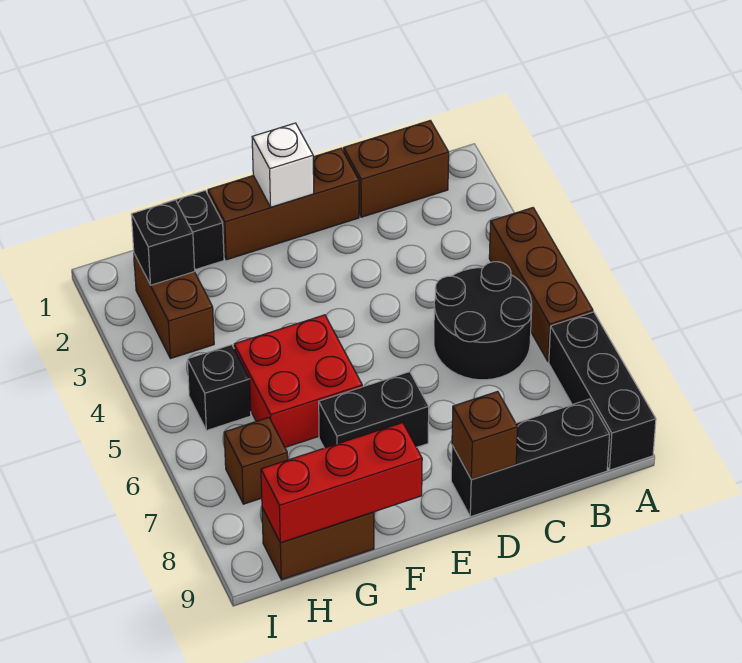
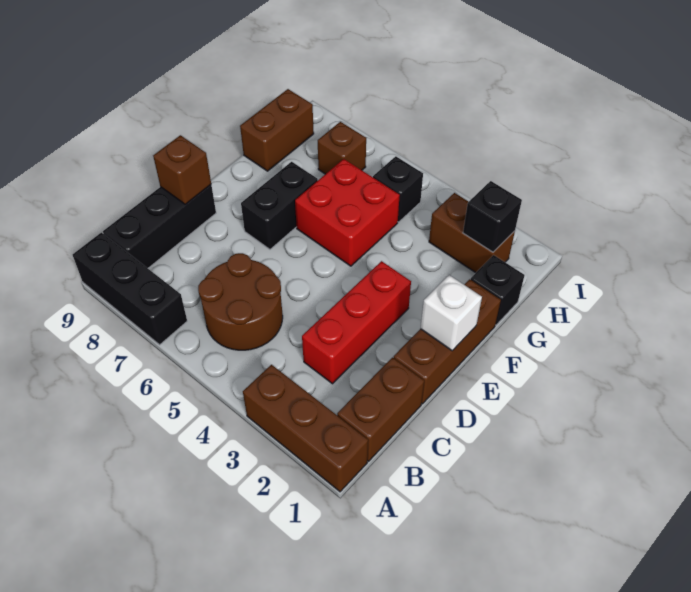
brown brick A4:A6 level 1 -> brown brick A1:A3 level 1
black round brick B5:C6 level 1 -> brown round brick B5:C6 level 1
red brick F9:H9 level 2 -> red brick C3:E3 level 1

